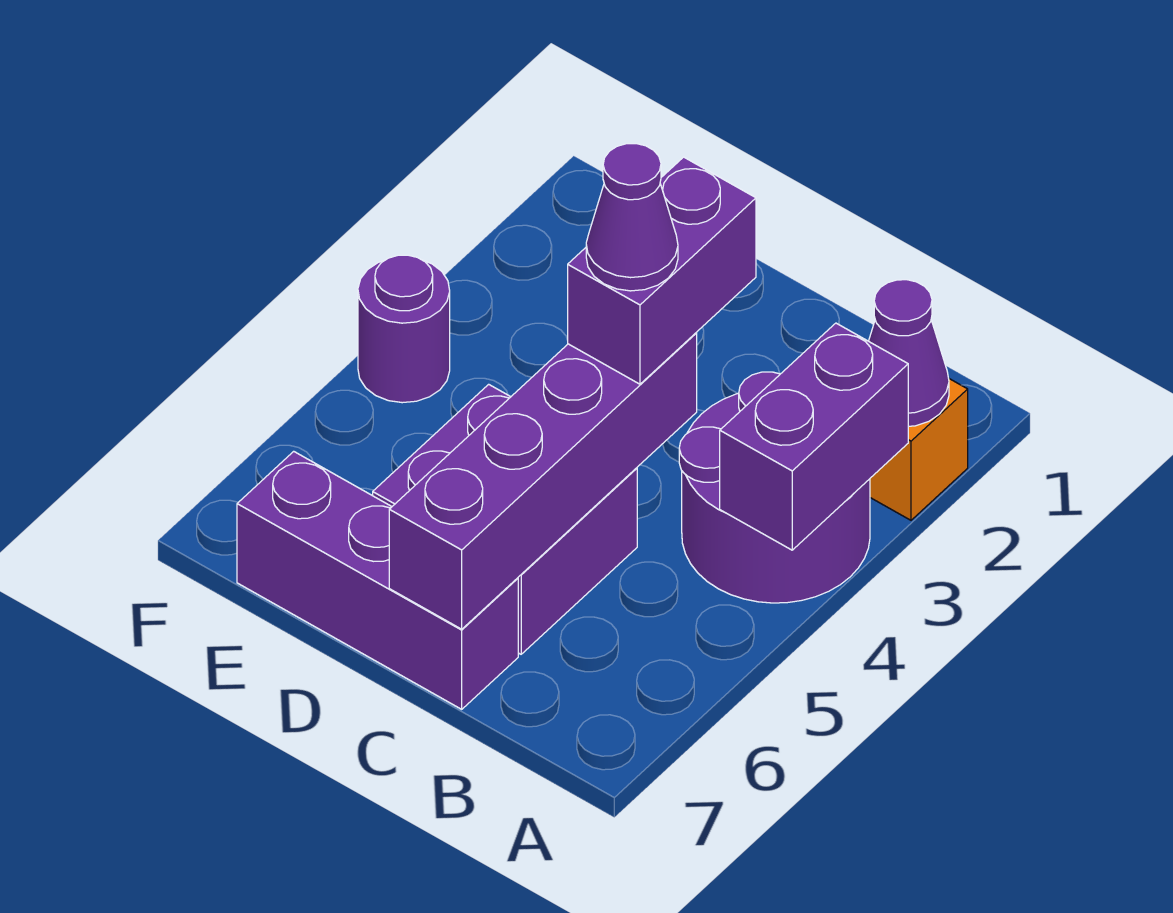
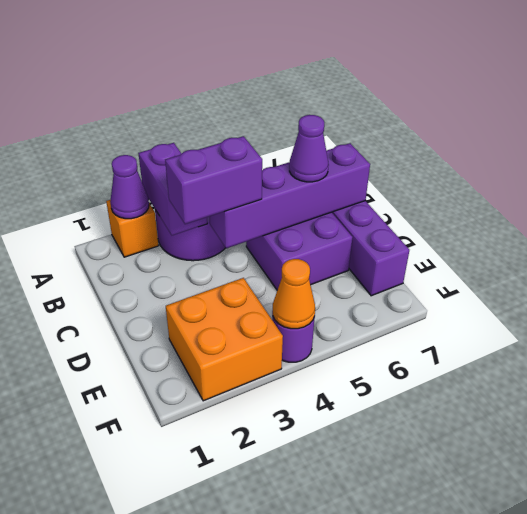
purple brick A3:A4 level 2 -> purple brick A3:B3 level 2
purple cone C4 level 4 -> purple cone C6 level 3
none -> orange brick E2:F3 level 1
none -> orange cone F4 level 2

